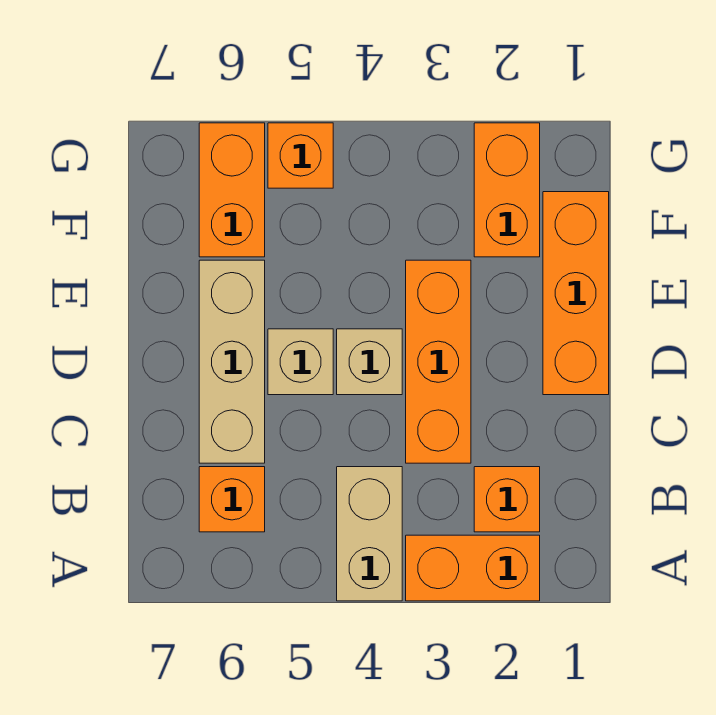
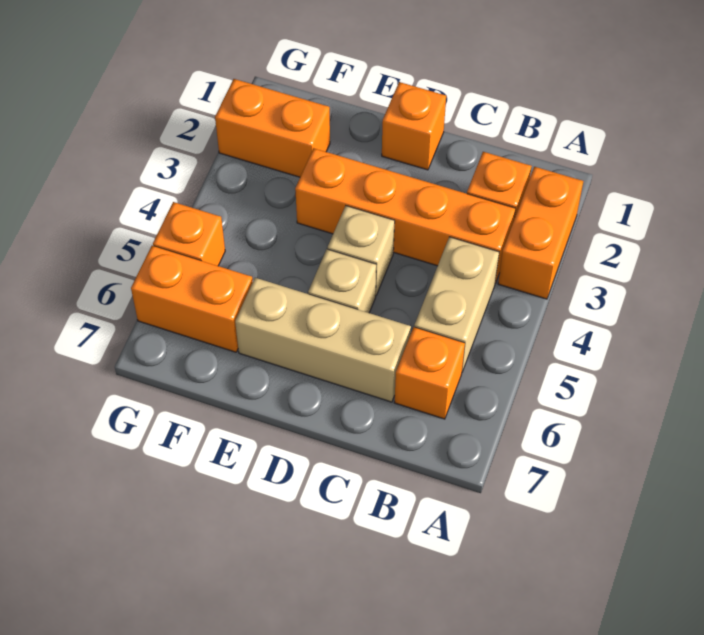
tan brick A4:B4 level 1 -> tan brick B4:B5 level 1
orange brick C3:E3 level 1 -> orange brick B3:E3 level 1
orange brick D1:F1 level 1 -> orange brick D1 level 1

